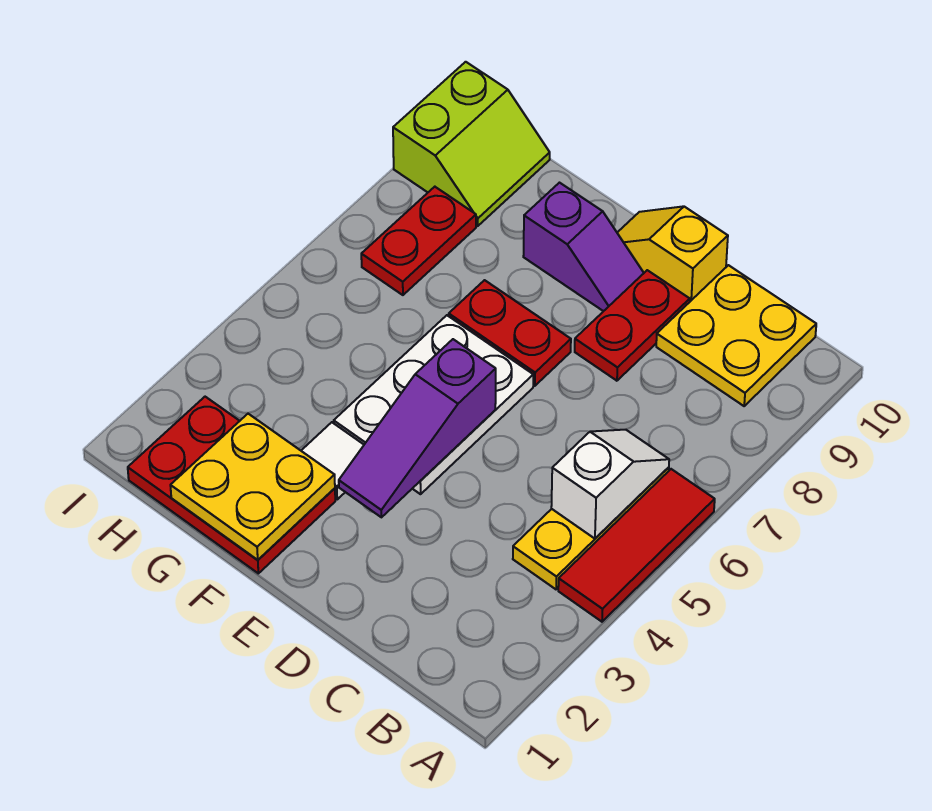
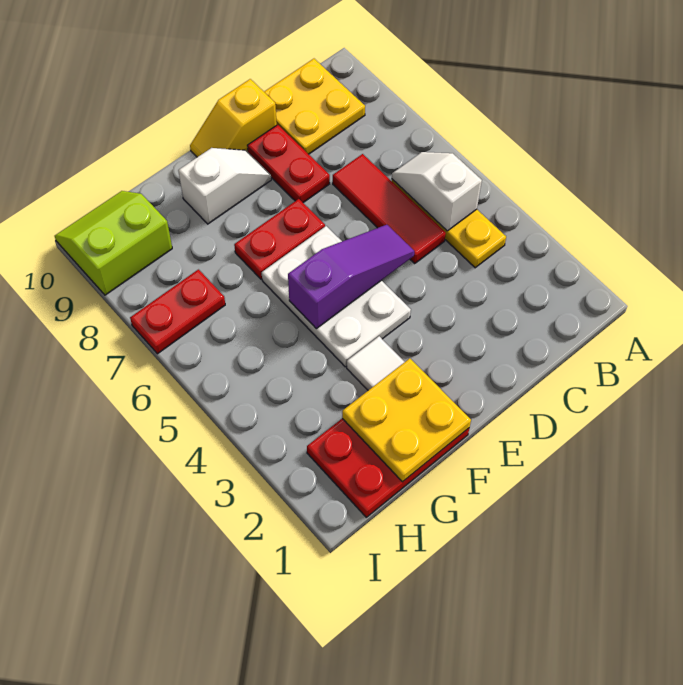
red tile A4:A6 level 1 -> red tile C5:C7 level 1
purple slope E3:E5 level 2 top 5 -> purple slope D5:F5 level 2 top F
purple slope E9:F9 level 1 top F -> white slope E9:F9 level 1 top F
red plate H7:H8 level 1 -> red plate H7:I7 level 1
lime slope H9:I10 level 1 top I -> lime slope H9:I10 level 1 top 9

